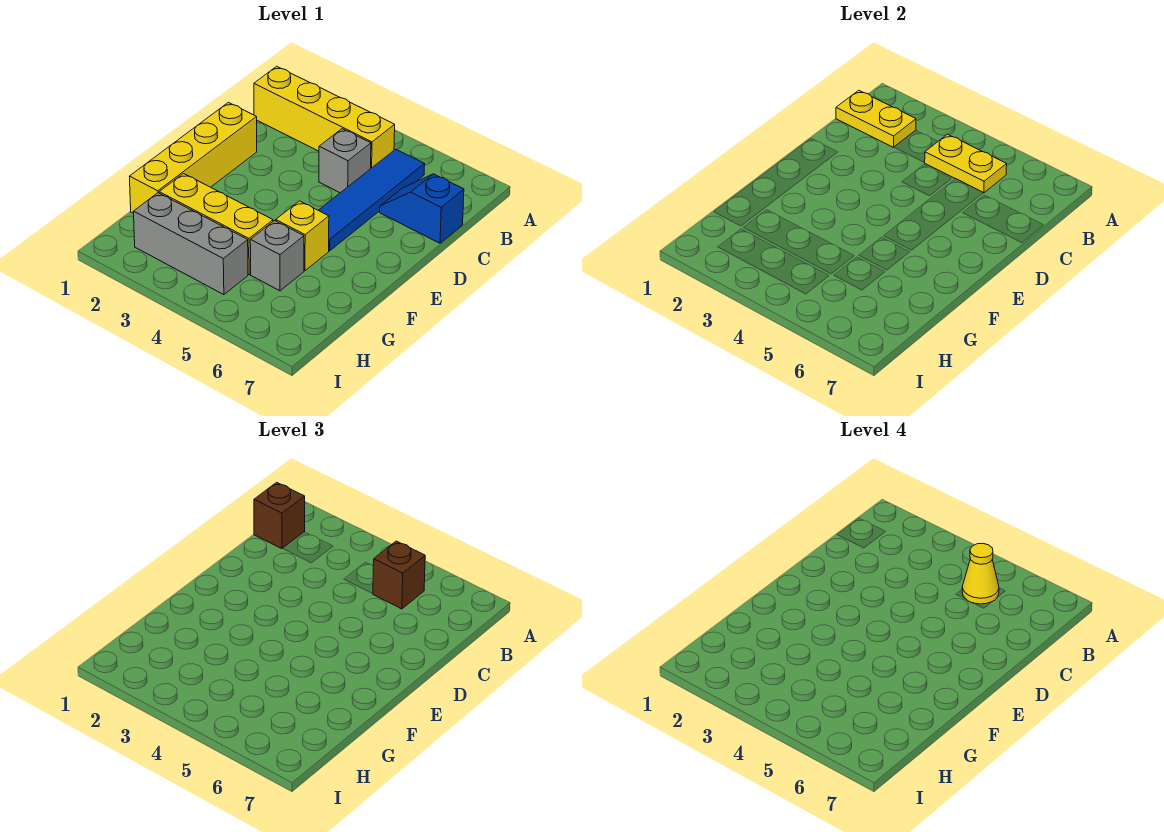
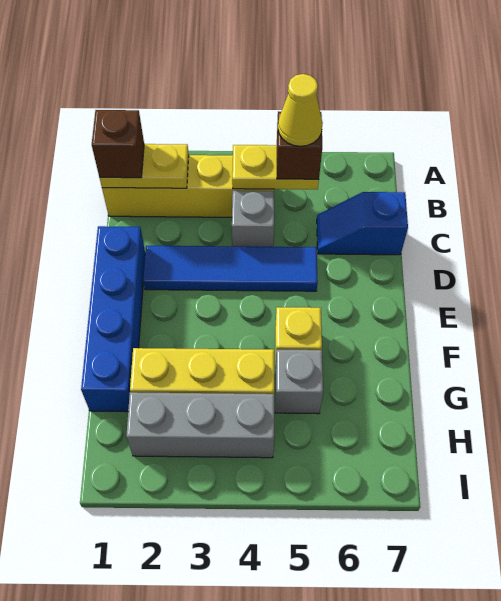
blue tile B5:E5 level 1 -> blue tile D2:D5 level 1
yellow brick D1:G1 level 1 -> blue brick D1:G1 level 1

